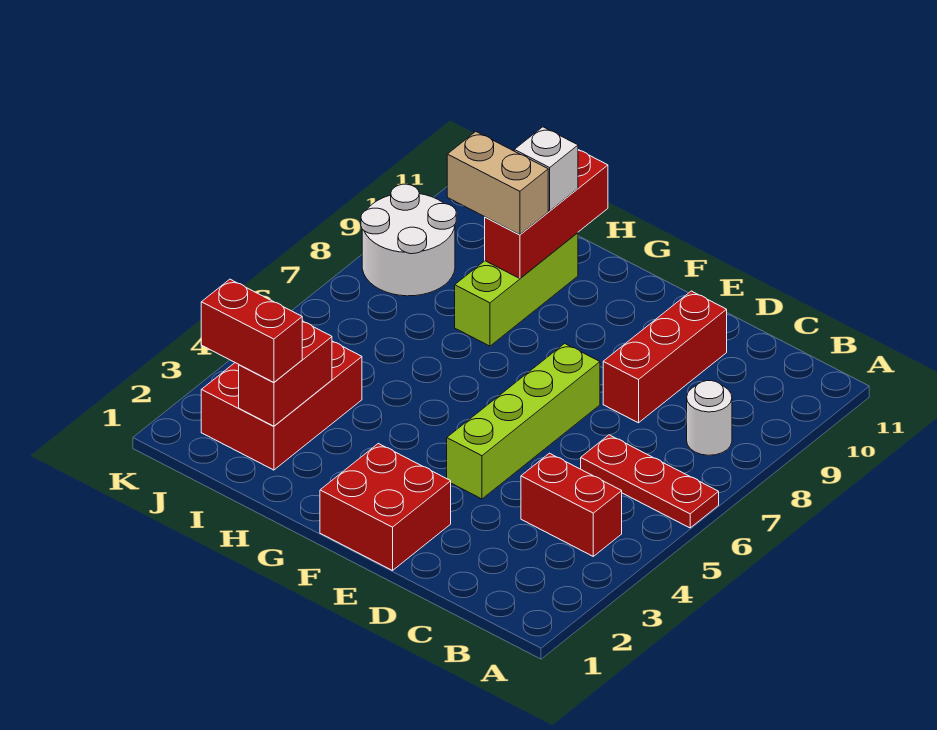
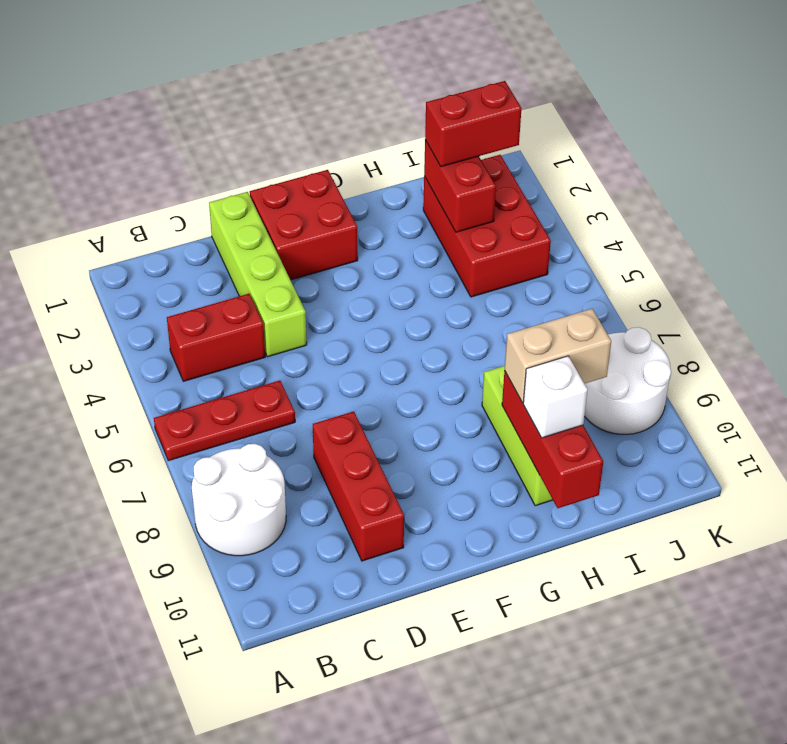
white round brick B8 level 1 -> white round brick A8:B9 level 1
lime brick E4:E7 level 1 -> lime brick D1:D4 level 1

